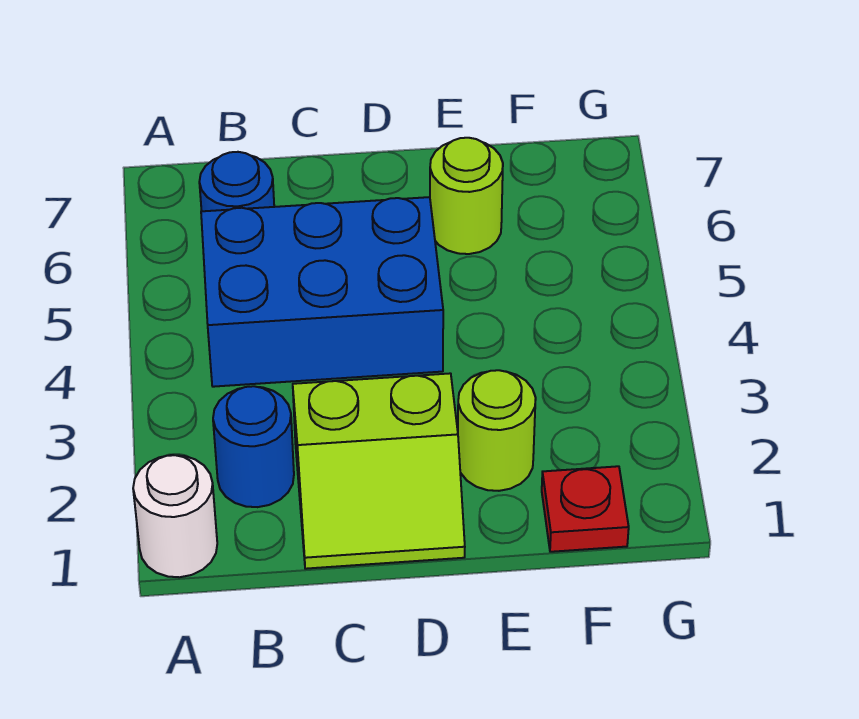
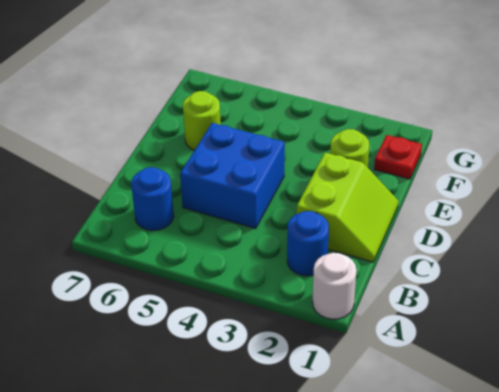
blue brick B4:D5 level 1 -> blue brick C4:D5 level 1

